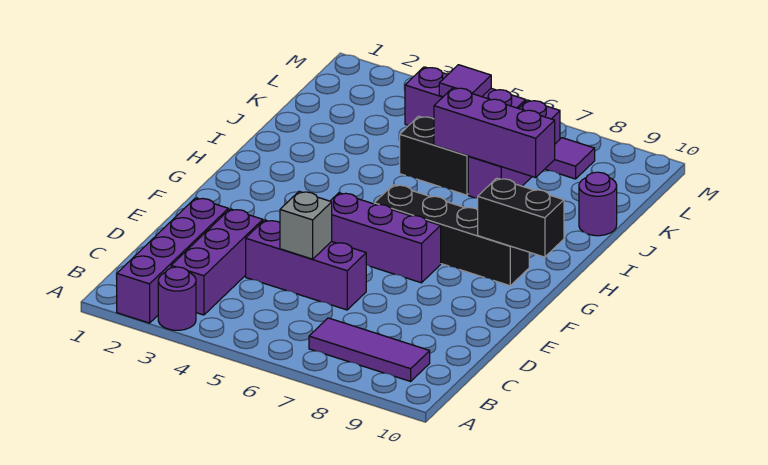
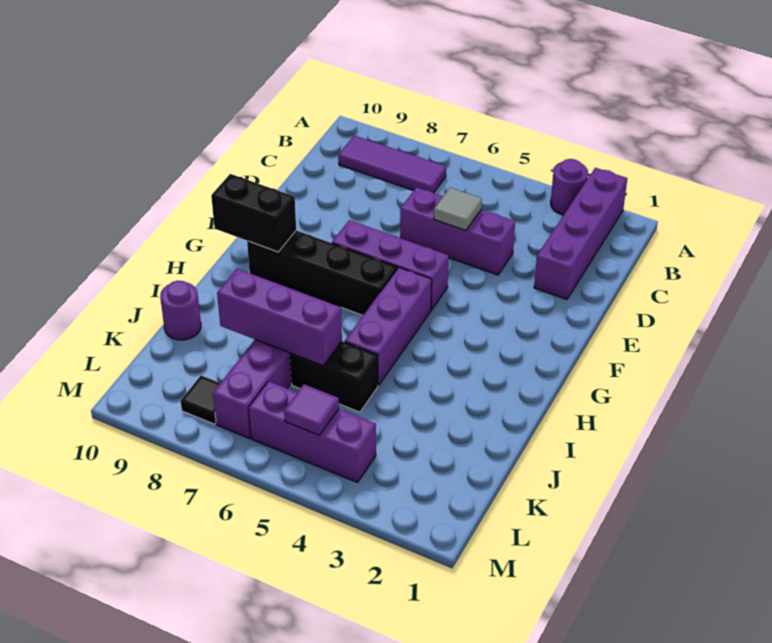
purple brick B3:D3 level 1 -> purple brick G5:I5 level 1
grey brick D5 level 2 -> grey tile D5 level 2
purple tile L8 level 1 -> black tile L8 level 1

